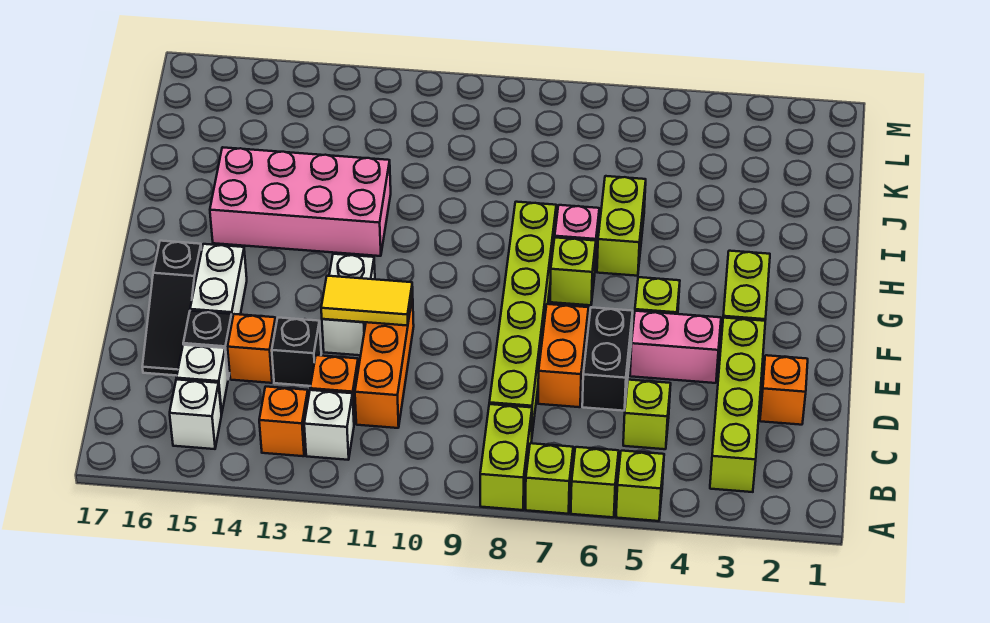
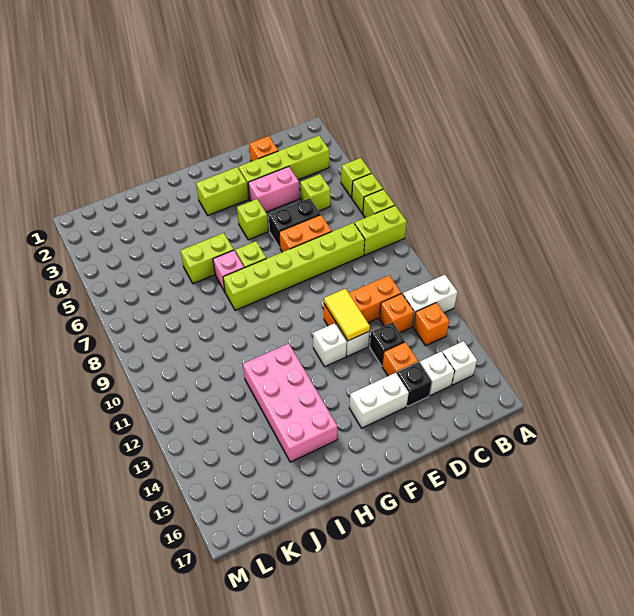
white brick B12 level 1 -> white brick A12:B12 level 1
black slope D16:F16 level 1 top F -> none
pink brick E4:E5 level 1 -> pink brick D4:E4 level 1

